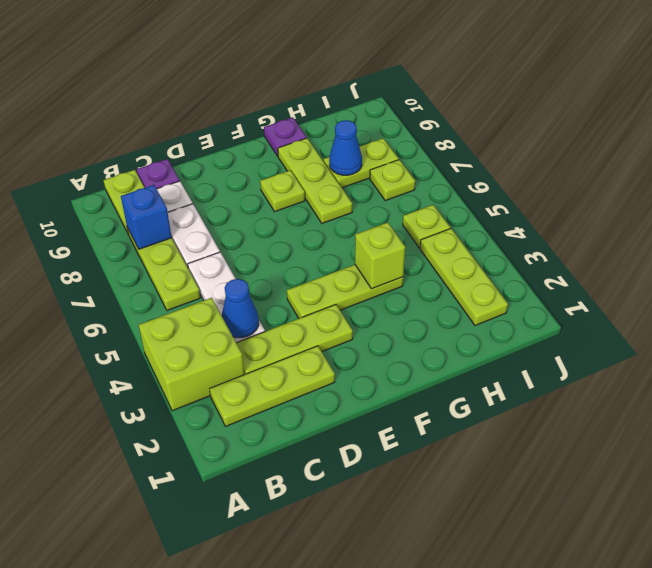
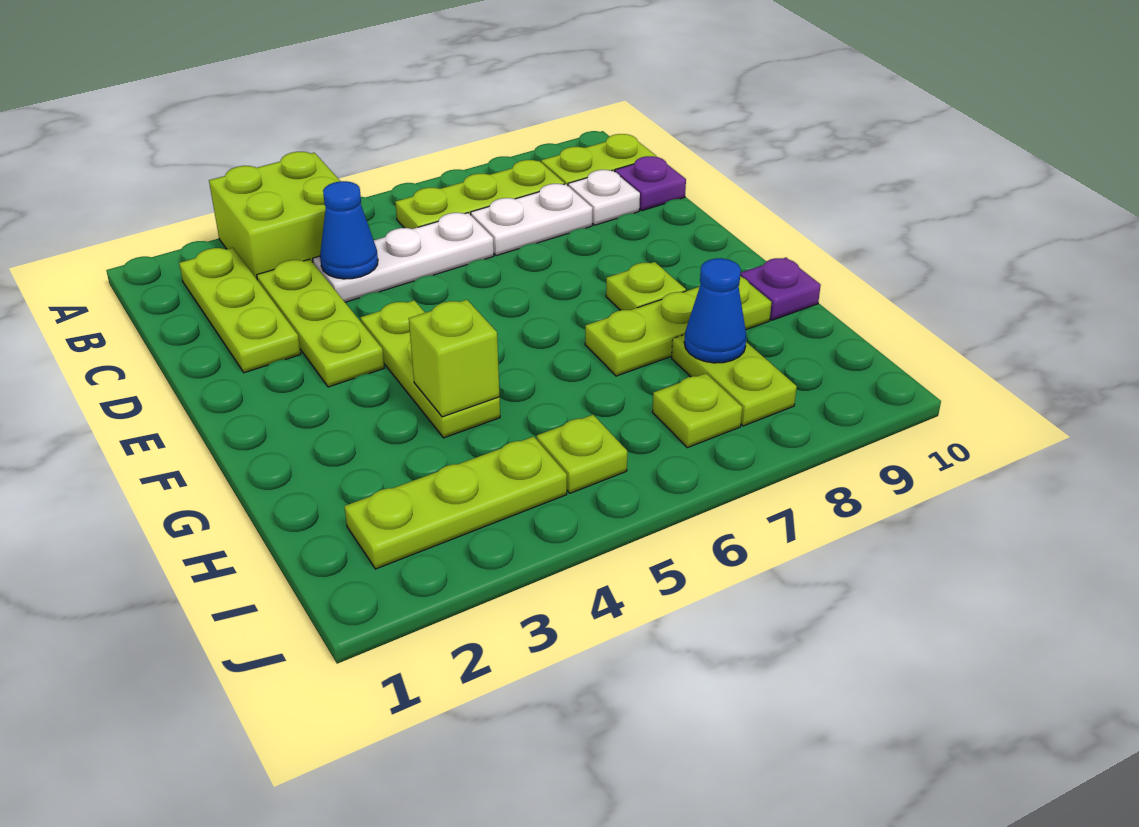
blue brick B8 level 2 -> none

